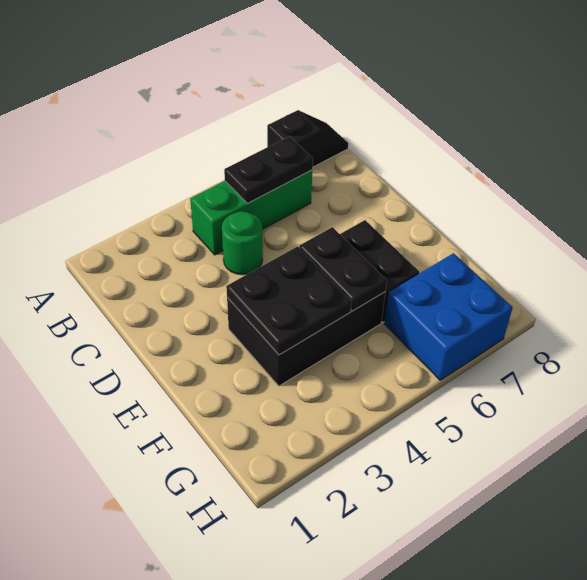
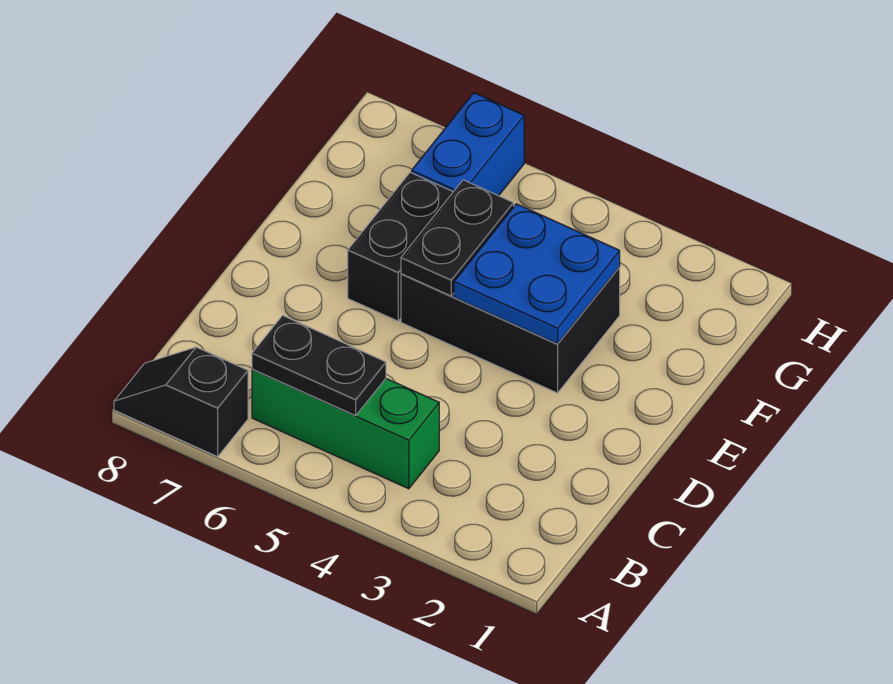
green round brick C4 level 1 -> none
black plate E3:F4 level 2 -> blue plate E3:F4 level 2
blue brick G6:H7 level 1 -> blue brick G6:H6 level 1

